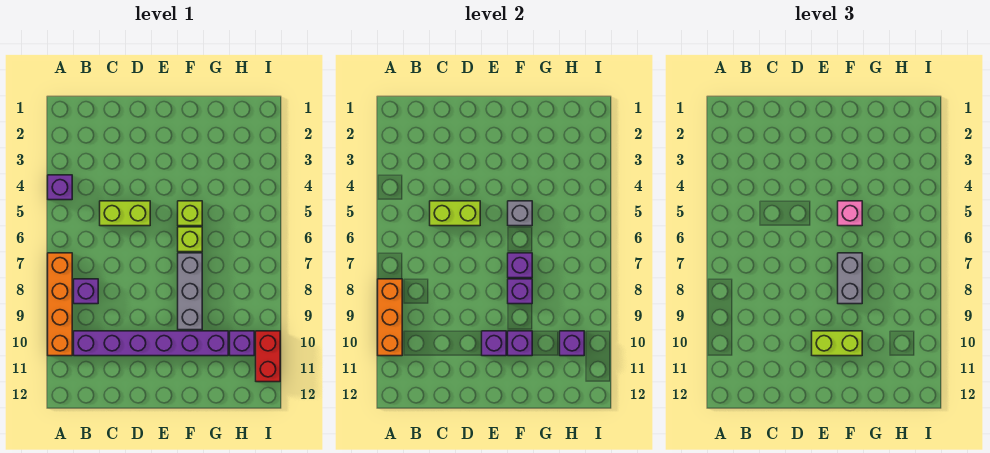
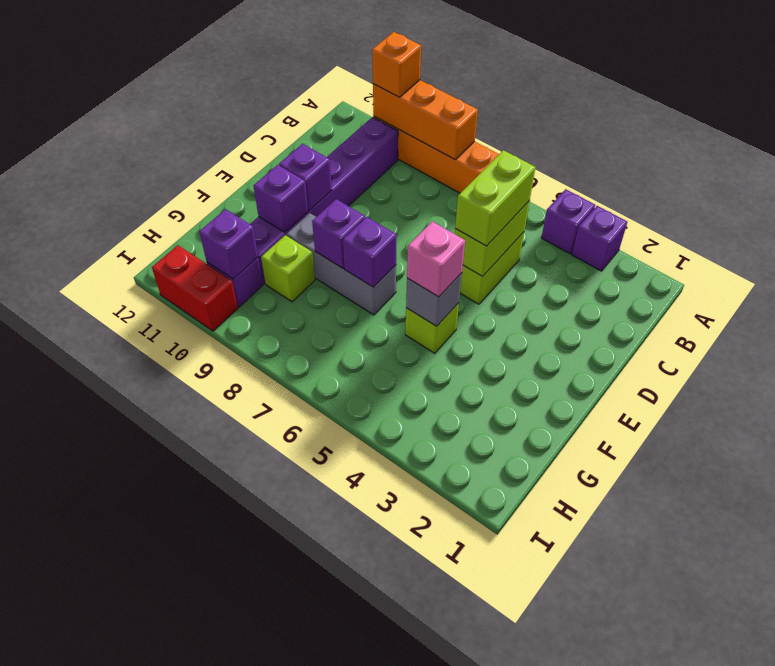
none -> orange brick A10 level 3
purple brick B8 level 1 -> purple brick A3 level 1
lime brick E10:F10 level 3 -> lime brick C5:D5 level 3
lime brick F6 level 1 -> lime brick G9 level 1
grey brick F7:F8 level 3 -> none

